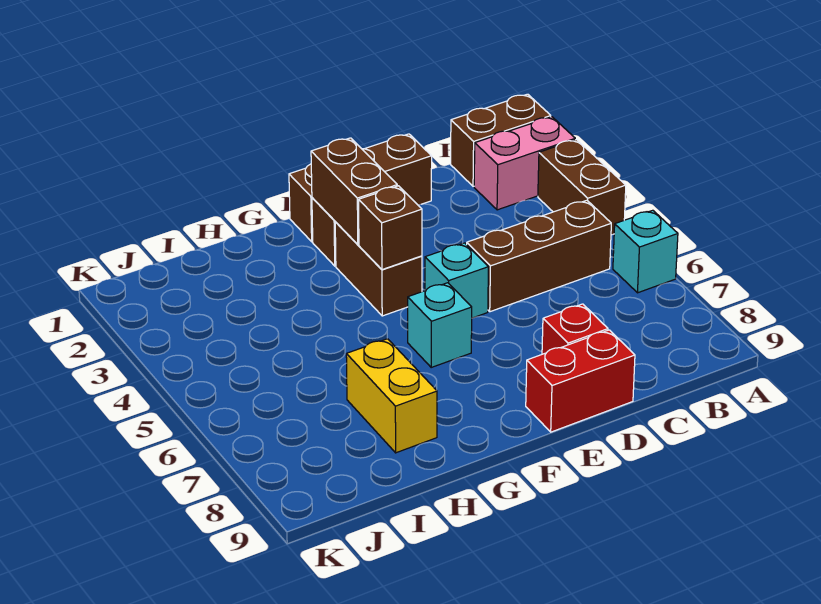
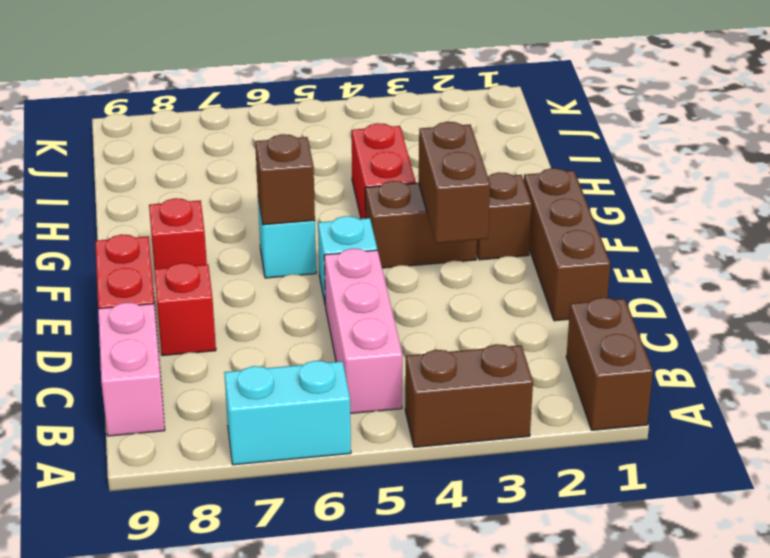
pink brick A2:B2 level 1 -> pink brick B9:C9 level 1
cyan brick A6 level 1 -> cyan brick A6:A7 level 1
brown brick B5:D5 level 1 -> pink brick B5:D5 level 1
brown brick F2:F3 level 2 -> brown brick E3:F3 level 2
brown brick F4 level 2 -> brown brick F6 level 2
none -> red brick F8 level 1
none -> red brick G4:H4 level 1
yellow brick H7:H8 level 1 -> none

